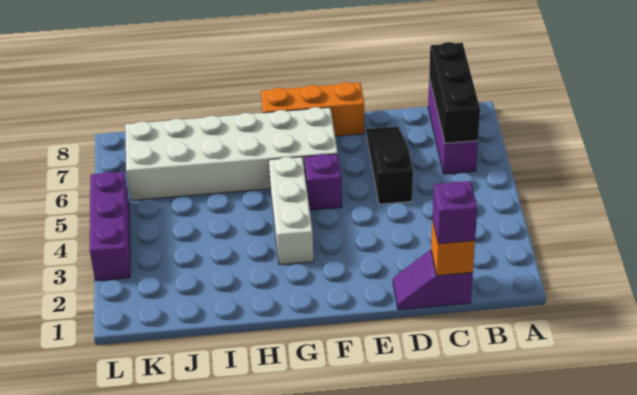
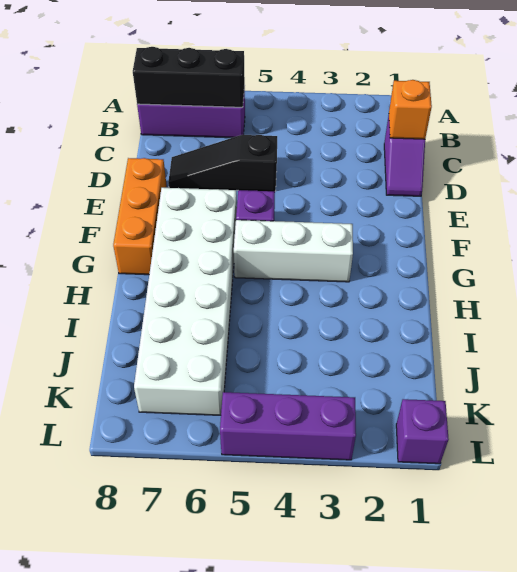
purple brick C1 level 3 -> purple brick L1 level 1

